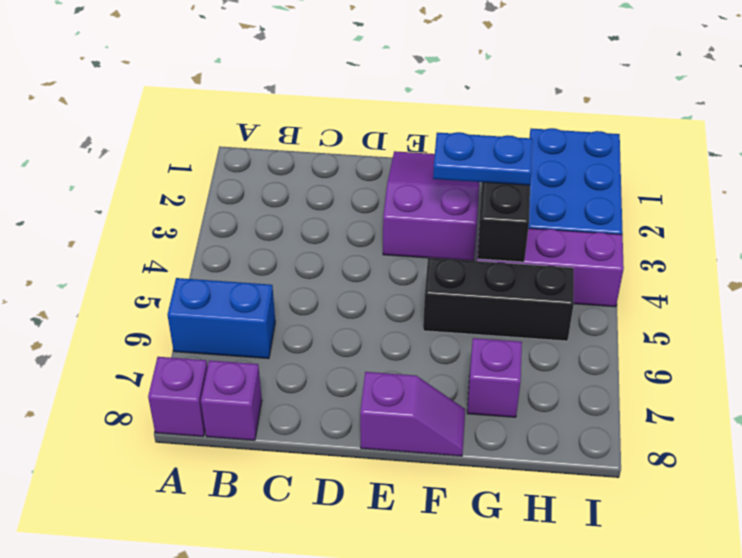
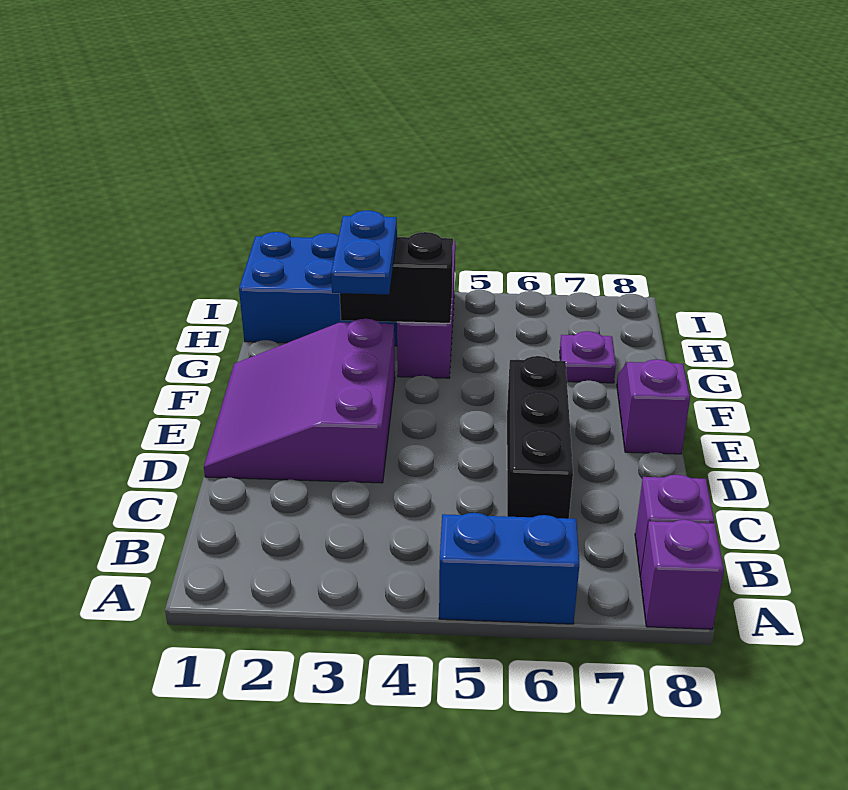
blue brick A6:B6 level 1 -> blue brick A5:A6 level 1
purple slope E1:F3 level 1 top 3 -> purple slope D1:F3 level 1 top 3
black brick F5:H5 level 1 -> black brick C6:E6 level 1
purple brick G7 level 1 -> purple plate G7 level 1

